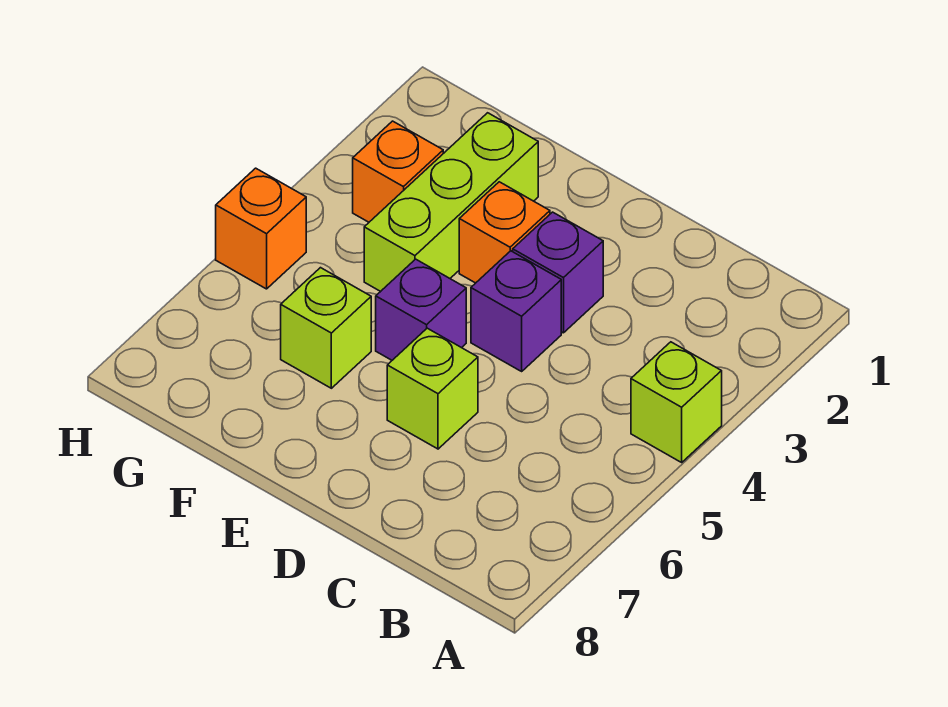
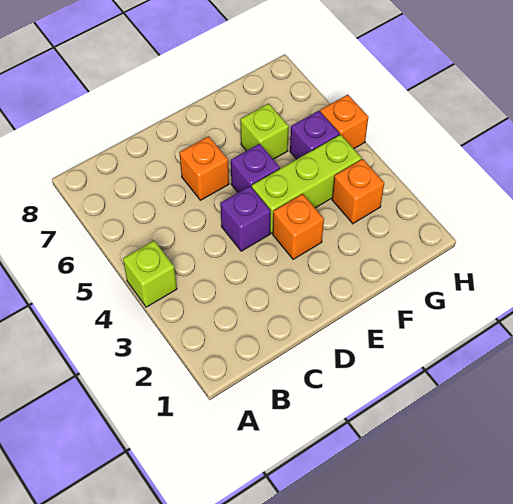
purple brick D3 level 1 -> purple brick G5 level 1
lime brick D6 level 1 -> orange brick D6 level 1
lime brick F2:F4 level 1 -> lime brick E4:G4 level 1

